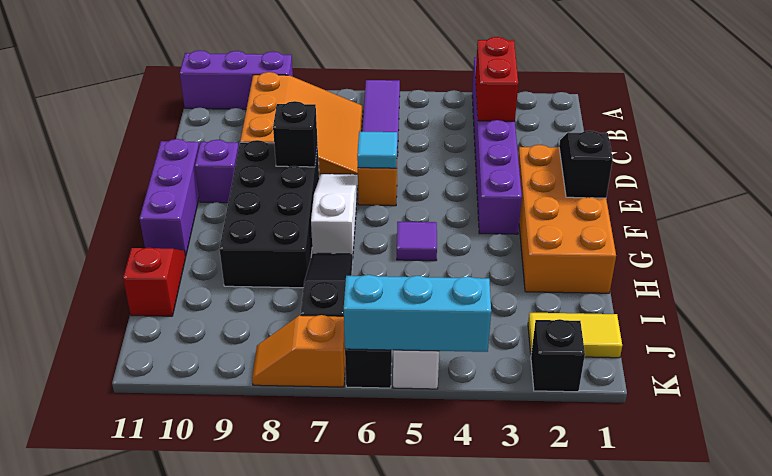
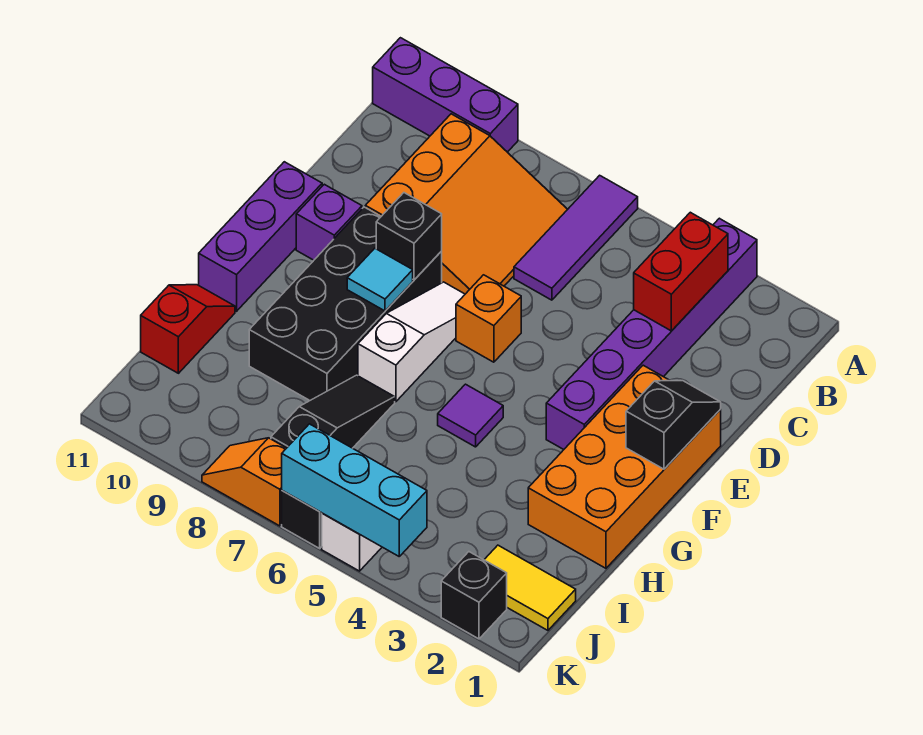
cyan tile E6 level 2 -> cyan tile F8 level 2

